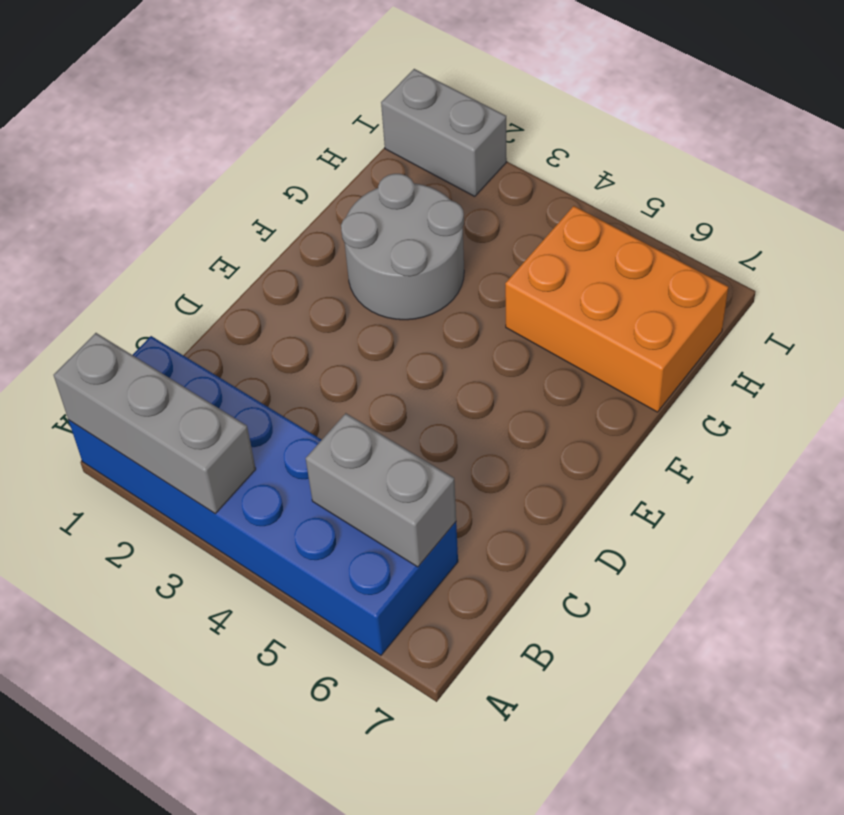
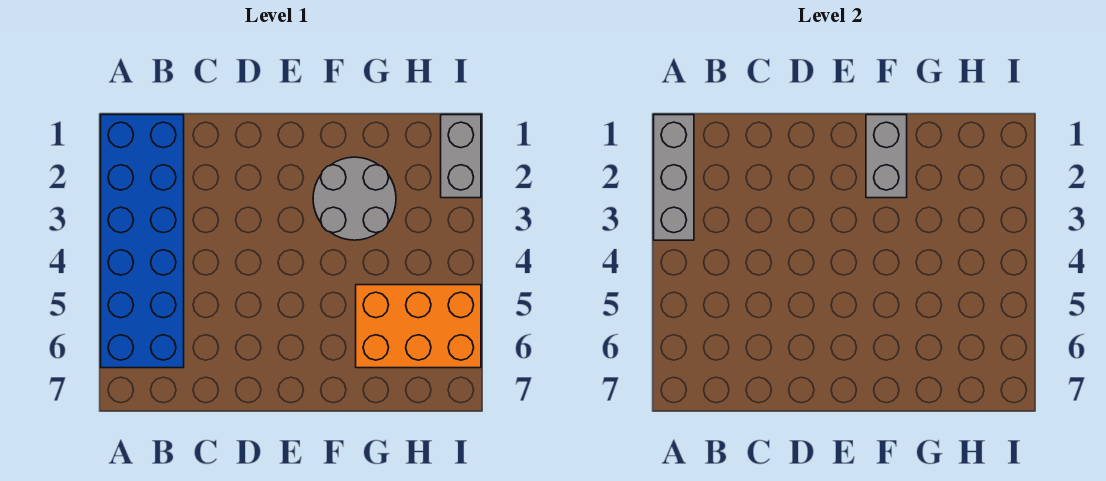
grey brick B5:B6 level 2 -> grey brick F1:F2 level 2
orange brick G5:H7 level 1 -> orange brick G5:I6 level 1

